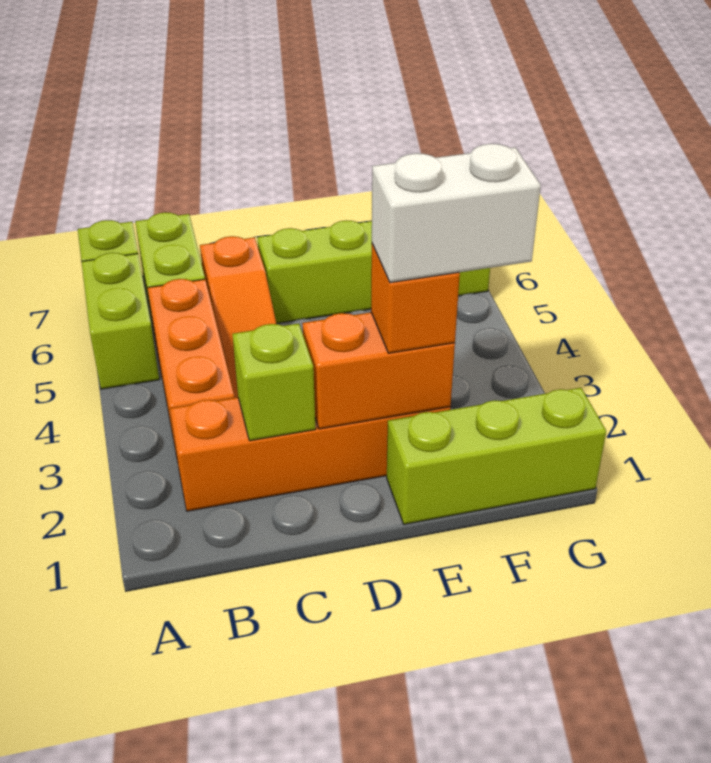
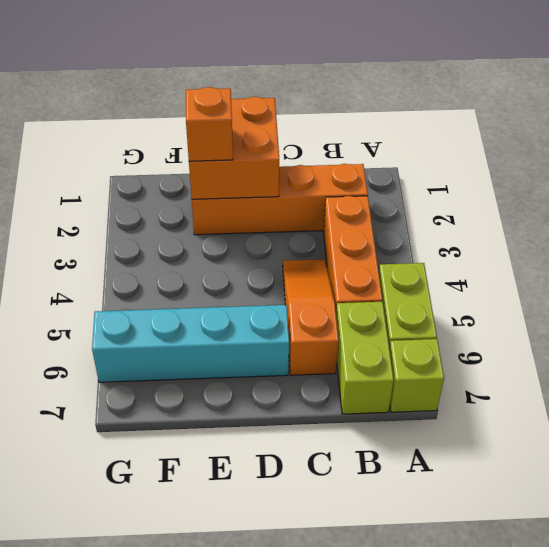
lime brick C2 level 2 -> none
orange brick D2:E2 level 2 -> orange brick D1:E2 level 2
lime brick D6:G6 level 1 -> cyan brick D6:G6 level 1
lime brick E1:G1 level 1 -> none
white brick E2:F2 level 4 -> none

